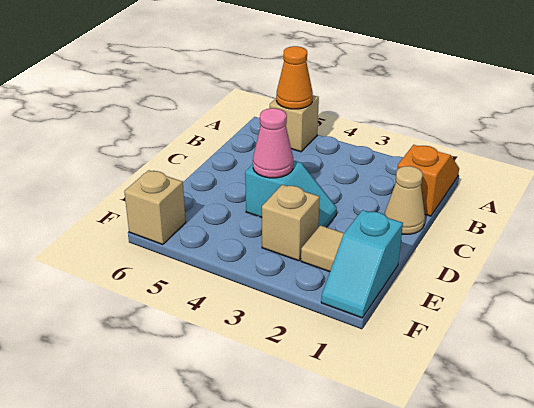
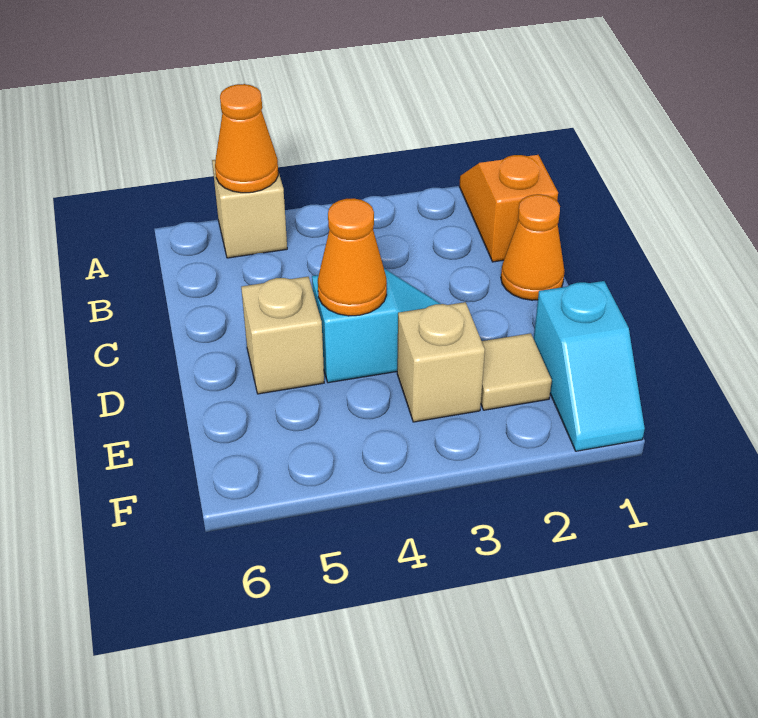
tan cone C1 level 1 -> orange cone C1 level 1
pink cone D4 level 2 -> orange cone D4 level 2
tan brick F6 level 1 -> tan brick D5 level 1

